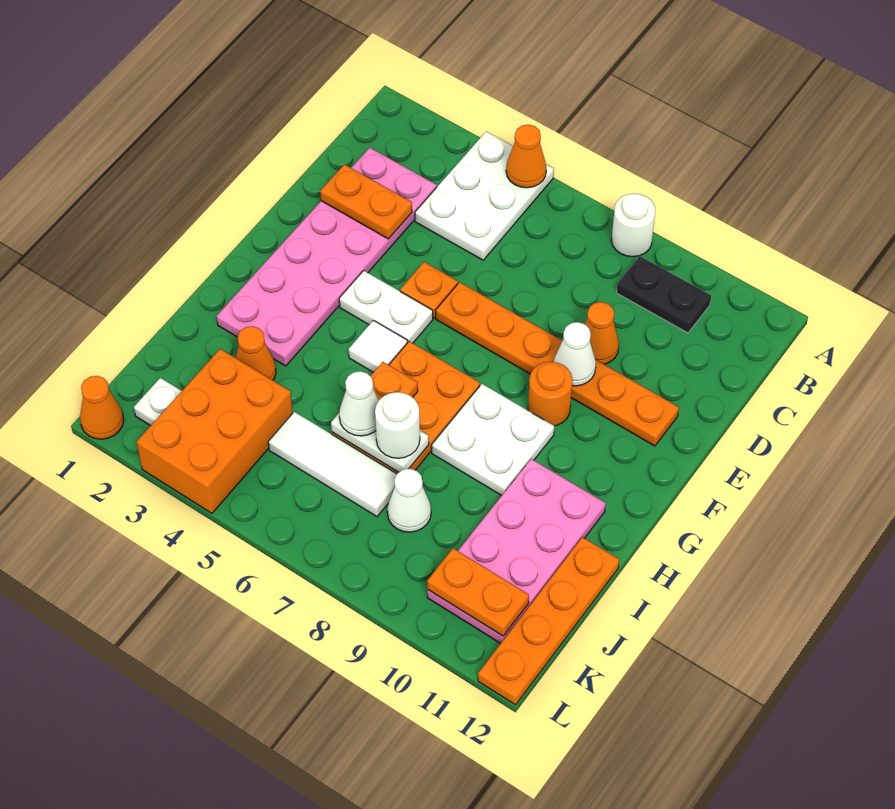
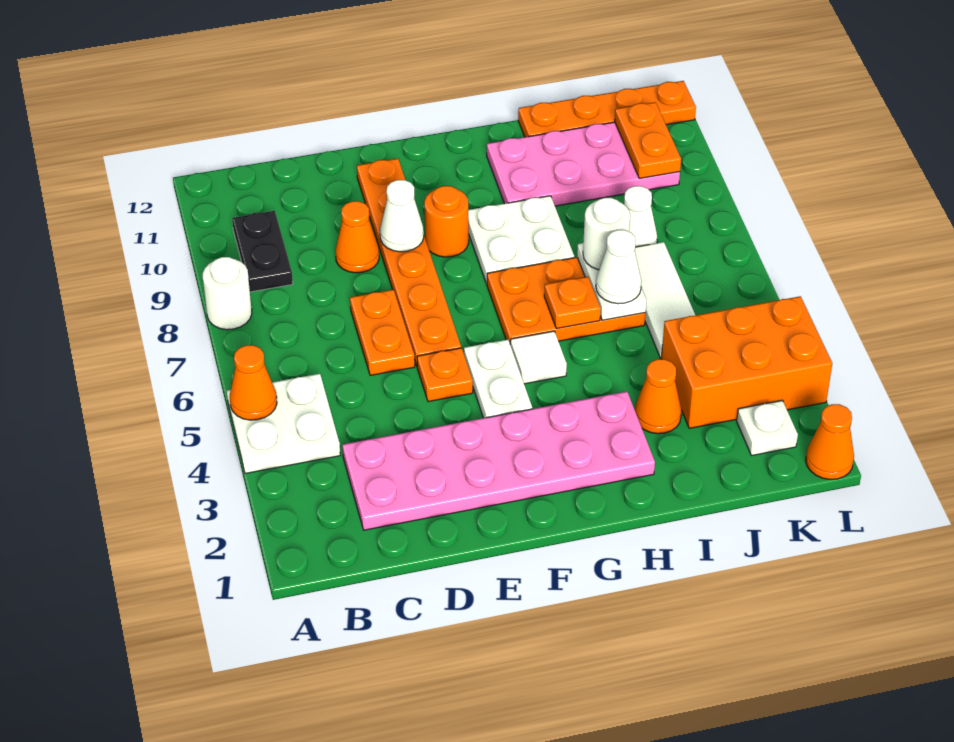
white plate A4:C5 level 1 -> white plate A4:B5 level 1
orange plate D2:D3 level 2 -> orange plate D6:D7 level 1

